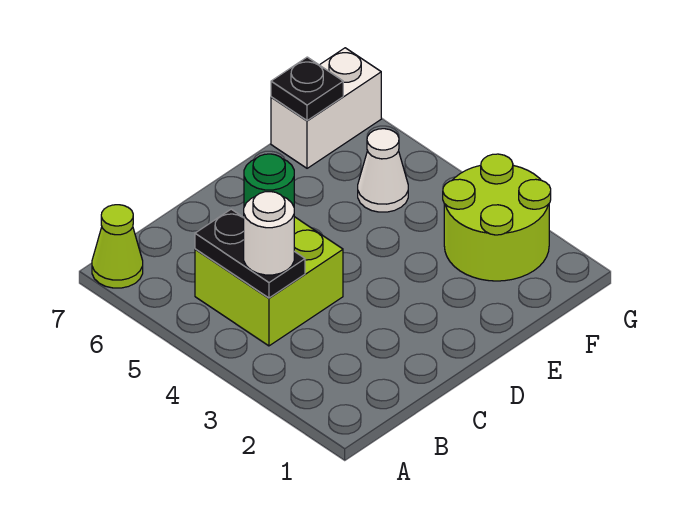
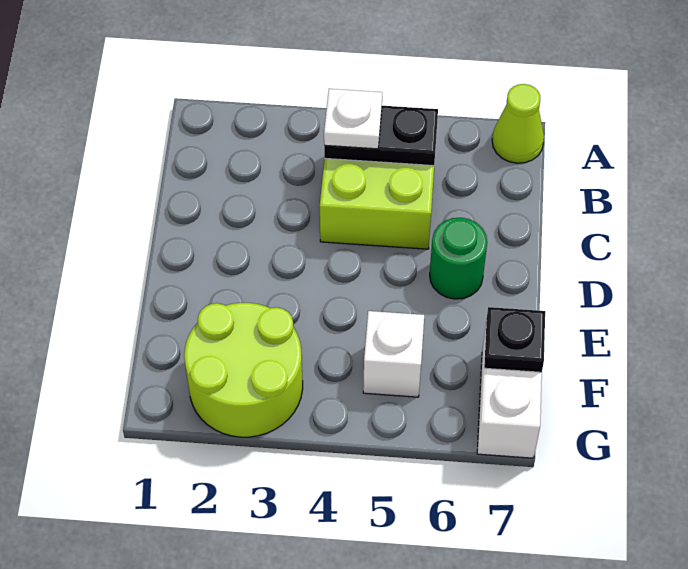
white round brick B4 level 3 -> white plate B4 level 3
white cone F5 level 1 -> white brick F5 level 1

